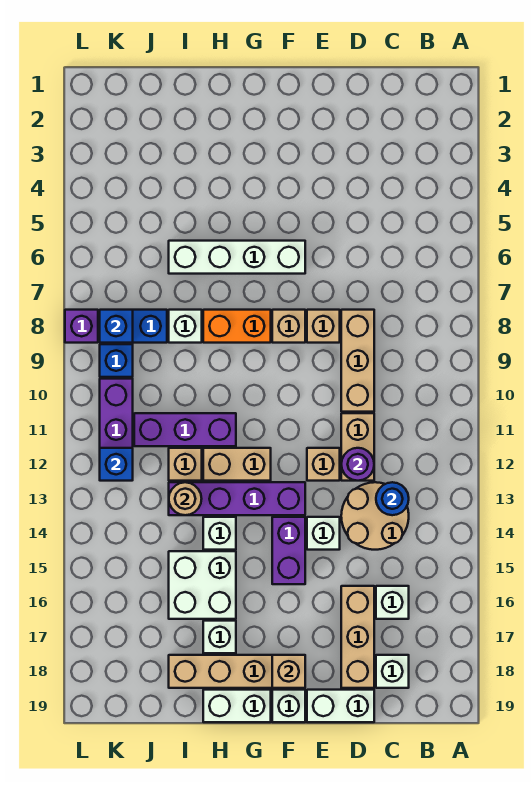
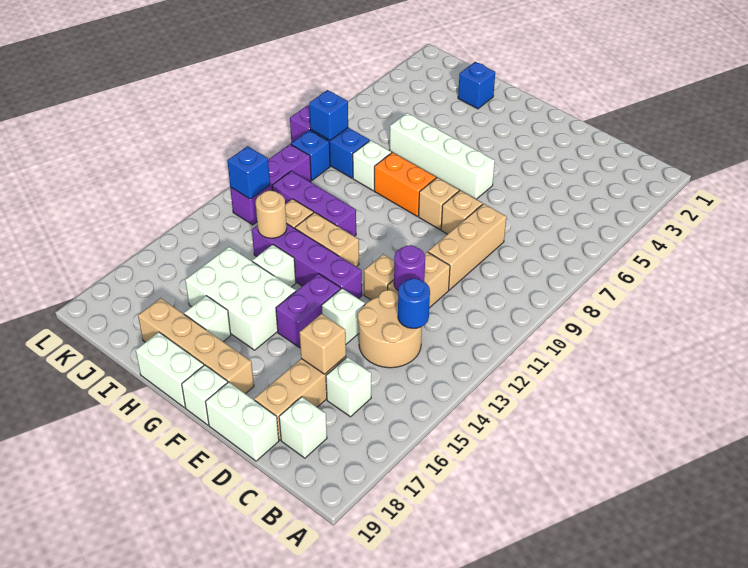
tan brick F18 level 2 -> tan brick D16 level 2
white brick H15:I16 level 1 -> white brick G15:I16 level 1
none -> blue brick I2 level 1

